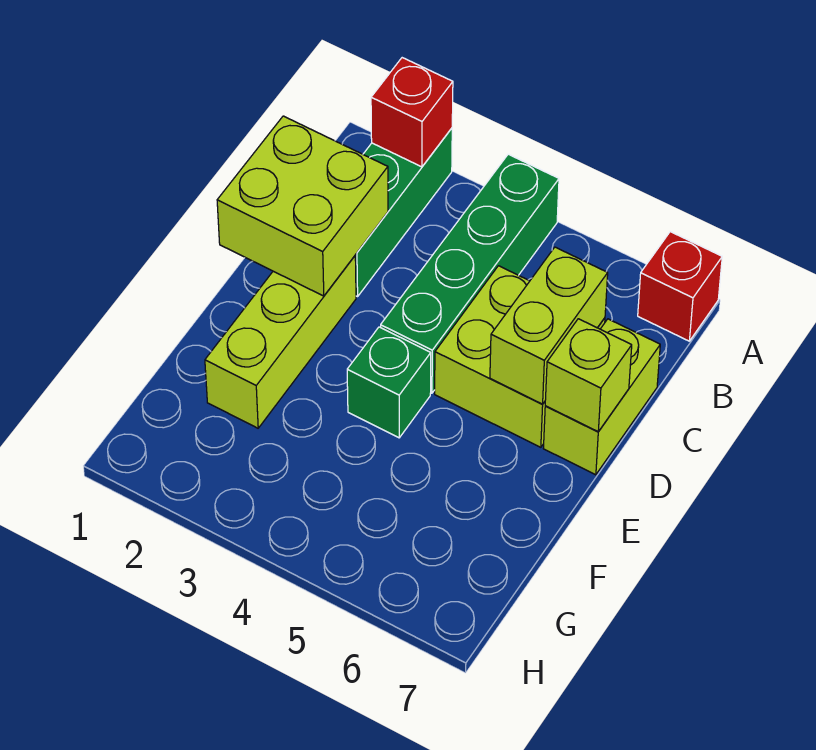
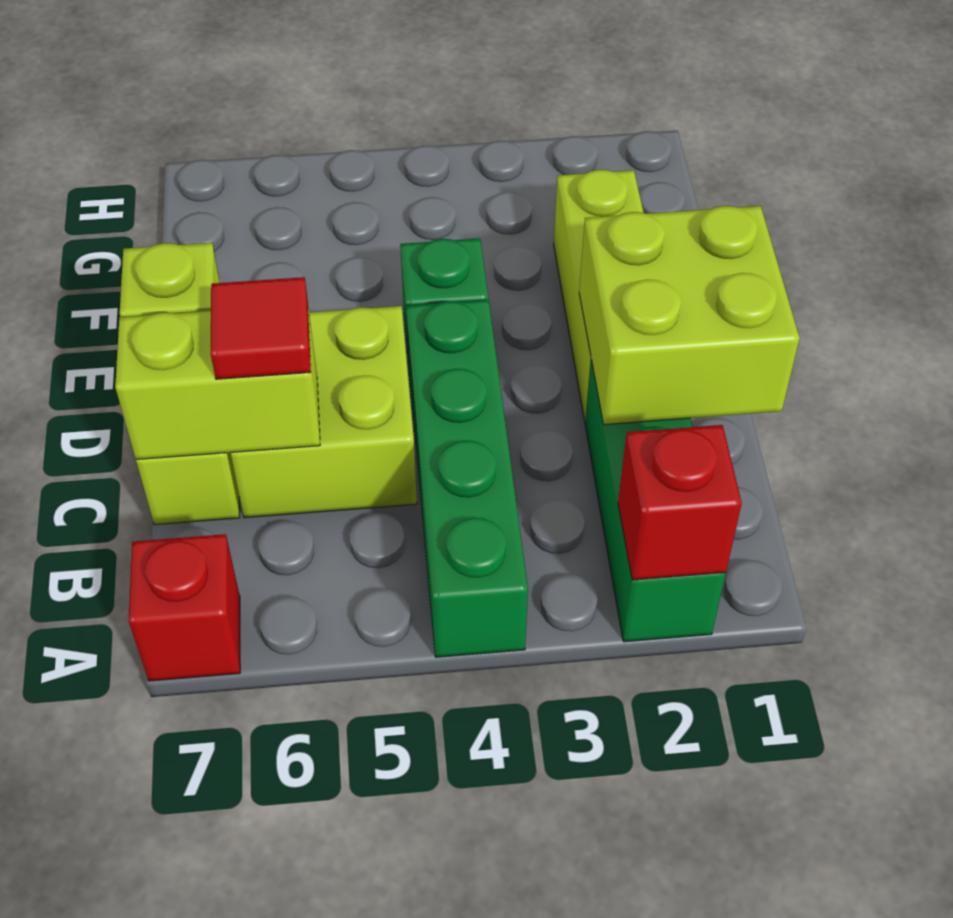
lime brick C6:D6 level 2 -> lime brick C6:C7 level 2
none -> red tile C6 level 3

